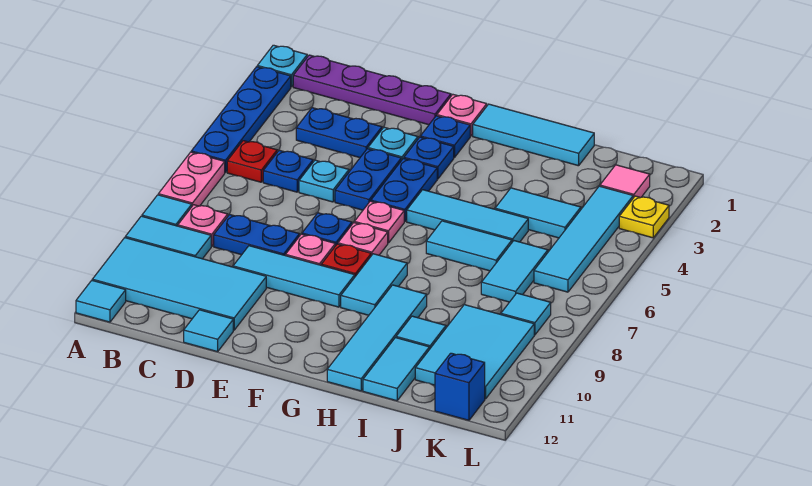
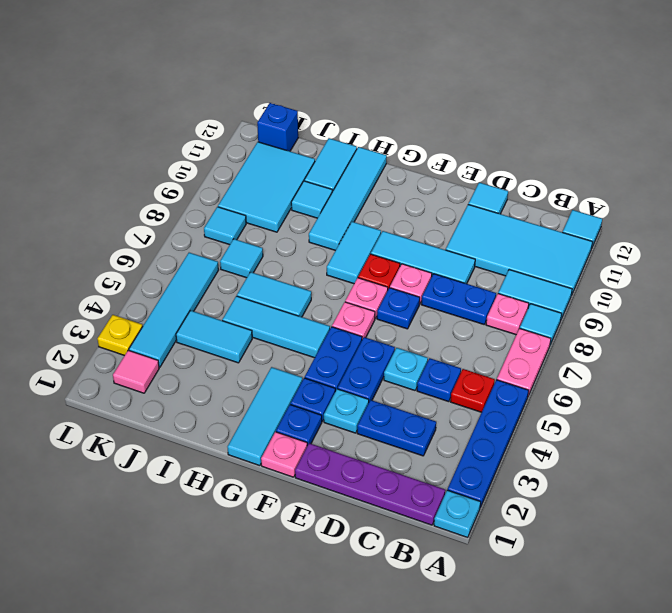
cyan tile G1:I1 level 1 -> cyan tile G1:G3 level 1
cyan tile J6:J7 level 1 -> cyan tile J7 level 1

